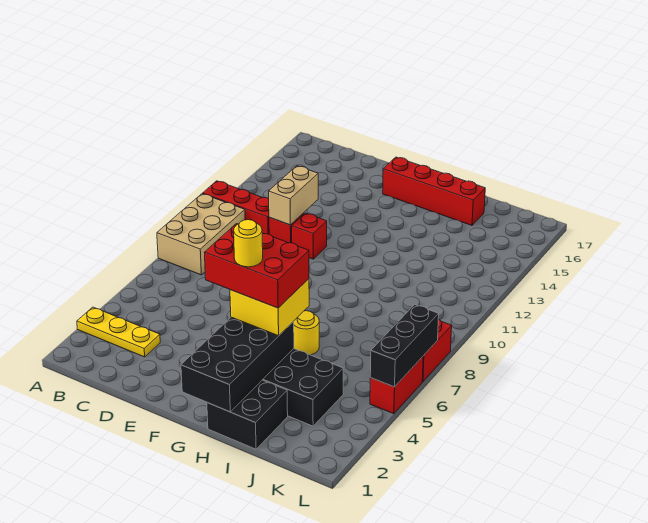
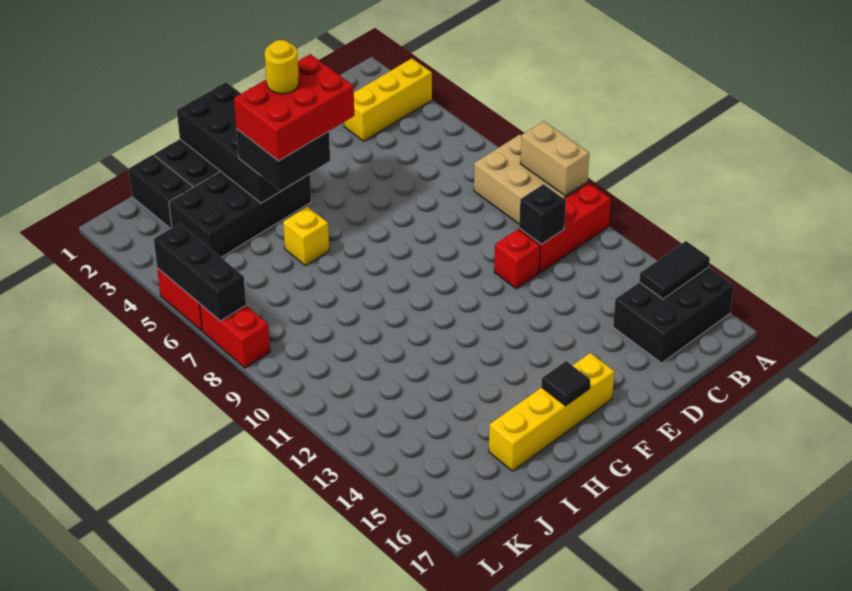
yellow plate A3:C3 level 1 -> yellow brick A3:C3 level 1
none -> black brick A15:C16 level 1
none -> black tile A15:B15 level 2
none -> black brick C11 level 2
tan brick D11:D12 level 2 -> tan brick A9:A10 level 2
red brick E11 level 1 -> none
red brick F16:I16 level 1 -> yellow brick F16:I16 level 1
yellow brick G4:H5 level 3 -> black brick G4:H5 level 3
none -> black tile G16 level 2
yellow round brick H6 level 1 -> yellow brick H6 level 1
none -> black brick J1:J2 level 1

